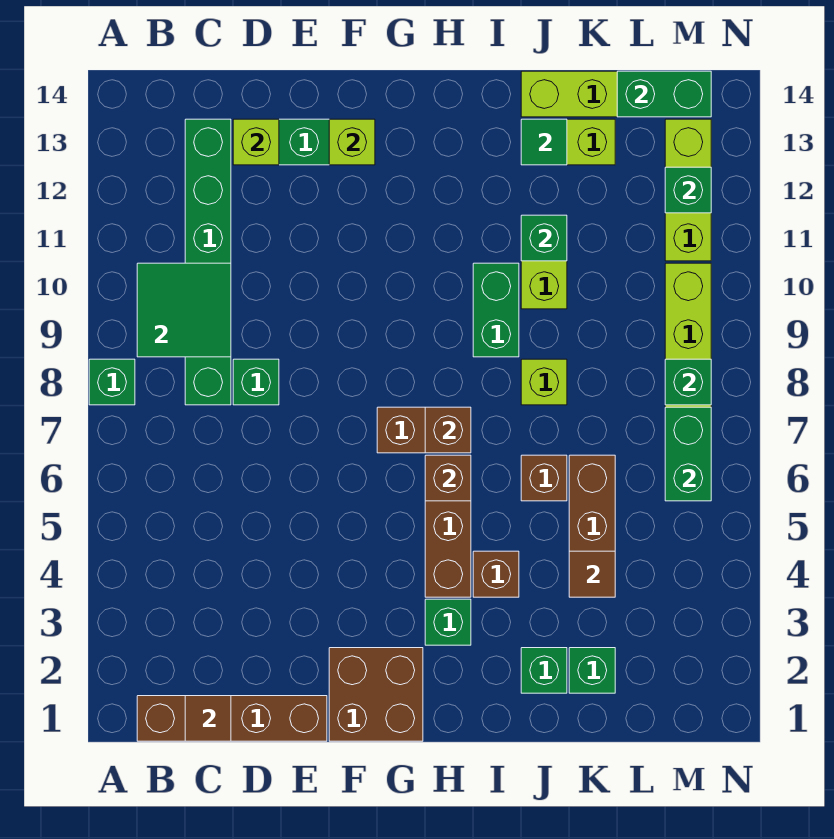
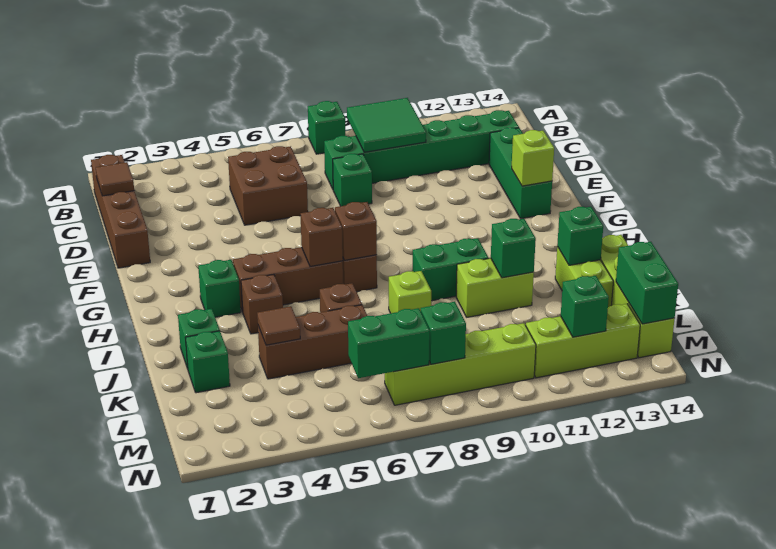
lime brick D13 level 2 -> none
brown brick F1:G2 level 1 -> brown brick C5:D6 level 1
green tile J13 level 2 -> green brick J13 level 2

